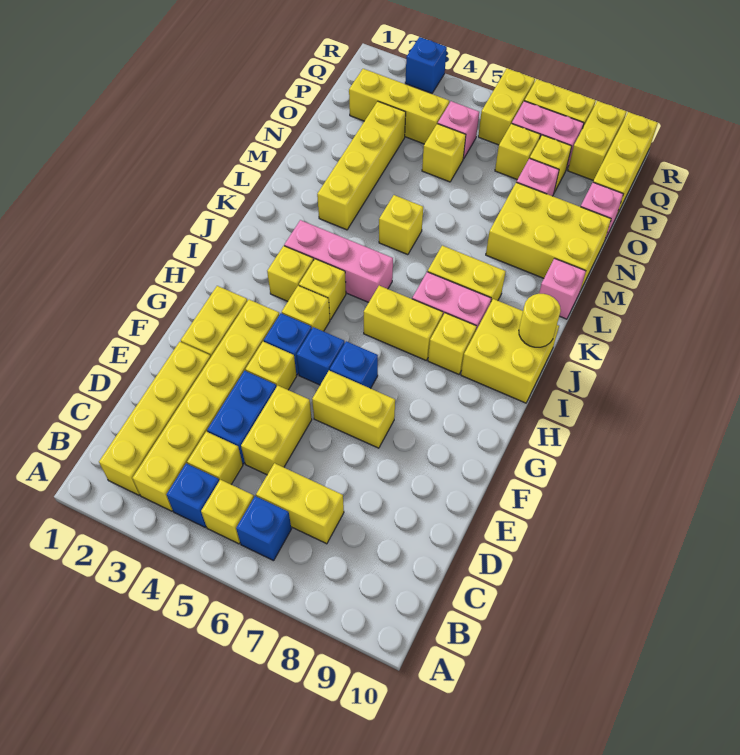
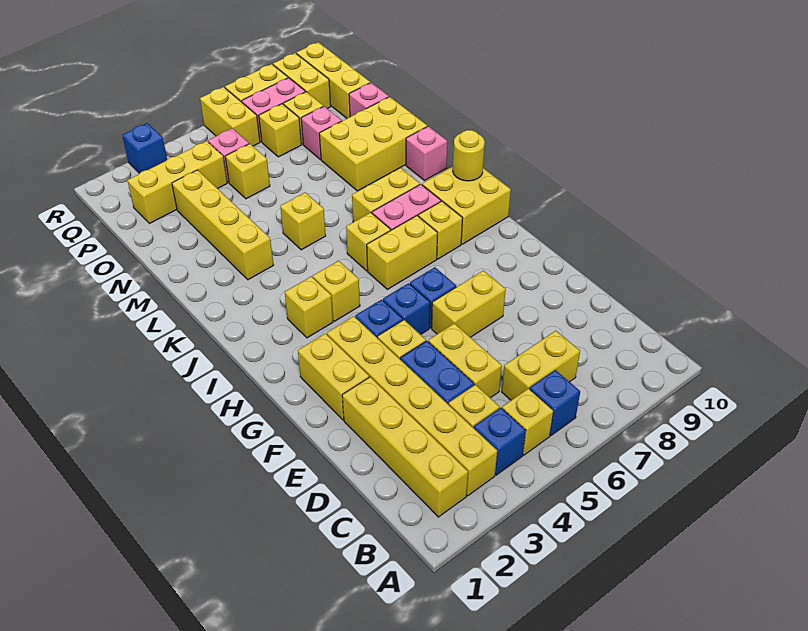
yellow brick H4 level 1 -> yellow brick J6 level 1
pink brick J3:J5 level 1 -> none

